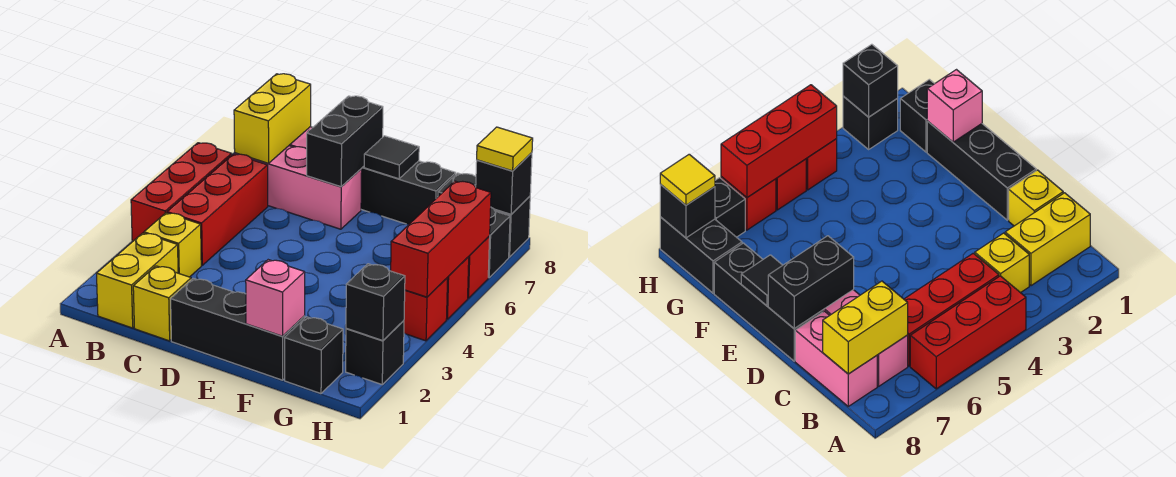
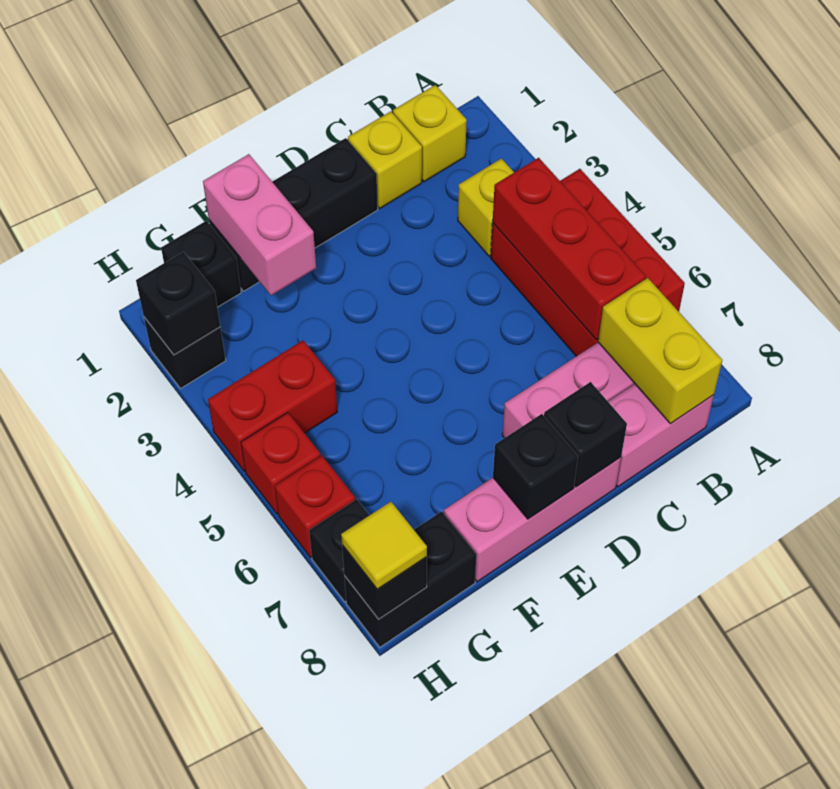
yellow brick B1:B2 level 1 -> yellow brick B1 level 1
black brick D7:D8 level 2 -> black brick D8 level 2
black brick D8:F8 level 1 -> pink brick D8:F8 level 1
black tile E8 level 2 -> black brick E8 level 2
pink brick F1 level 2 -> pink brick F1:F2 level 2
red brick H4 level 1 -> red brick G4:H4 level 1
red brick H4:H6 level 2 -> red brick B4:B6 level 2

